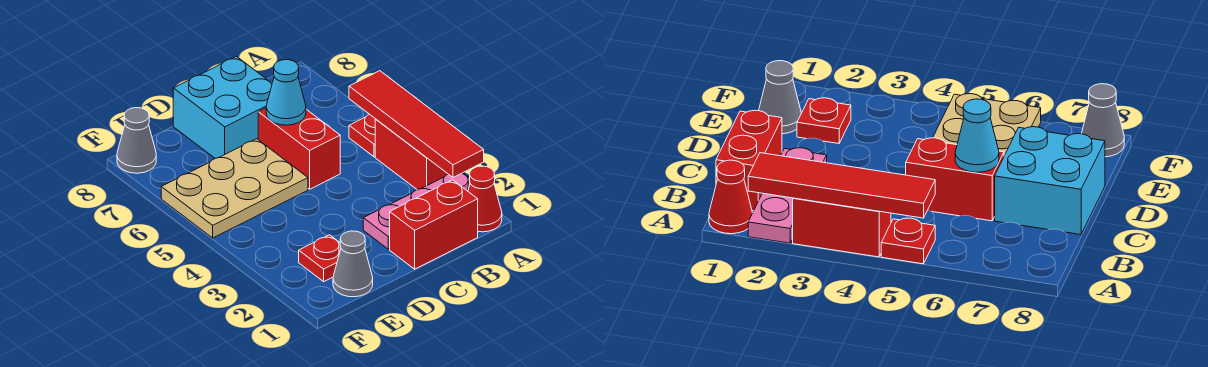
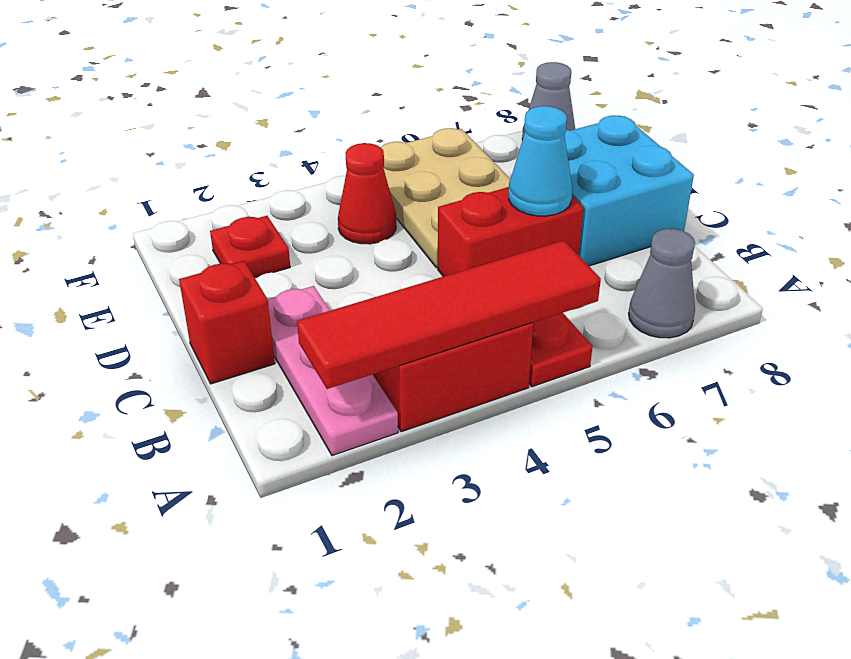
red cone A1 level 1 -> red cone E4 level 1
red brick B1:C1 level 1 -> red brick C1 level 1
grey cone E1 level 1 -> grey cone A7 level 1

